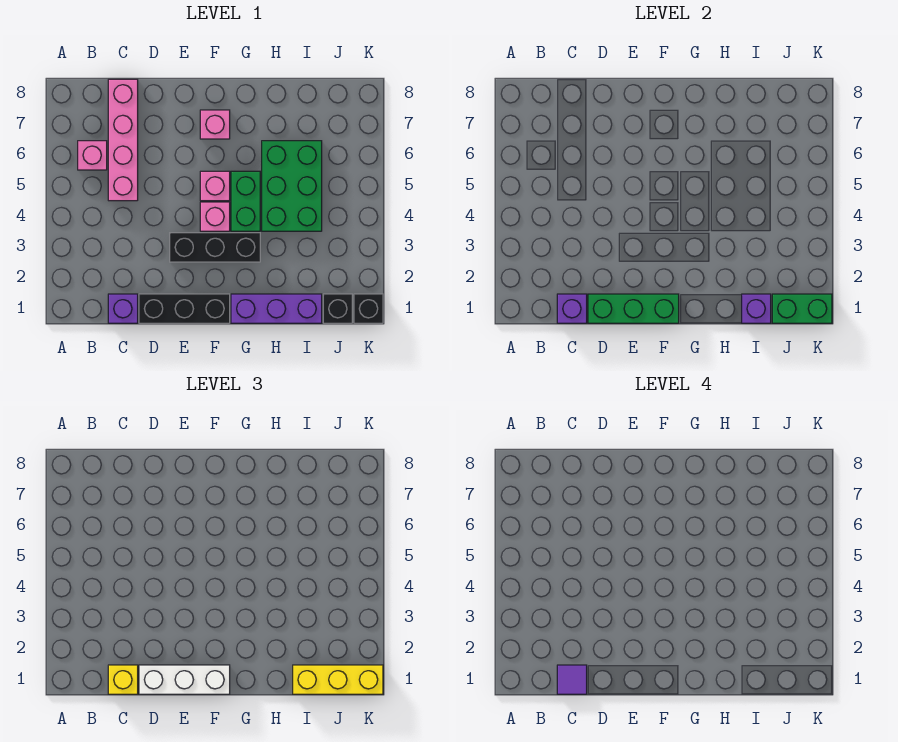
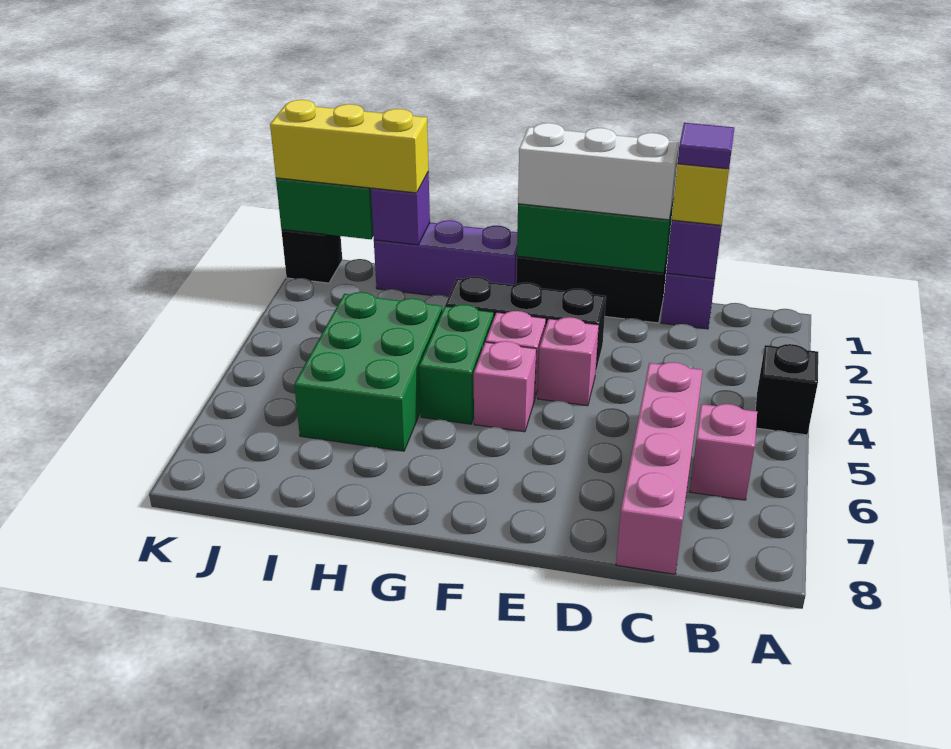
pink brick F7 level 1 -> pink brick E4 level 1
black brick J1 level 1 -> black brick A4 level 1

